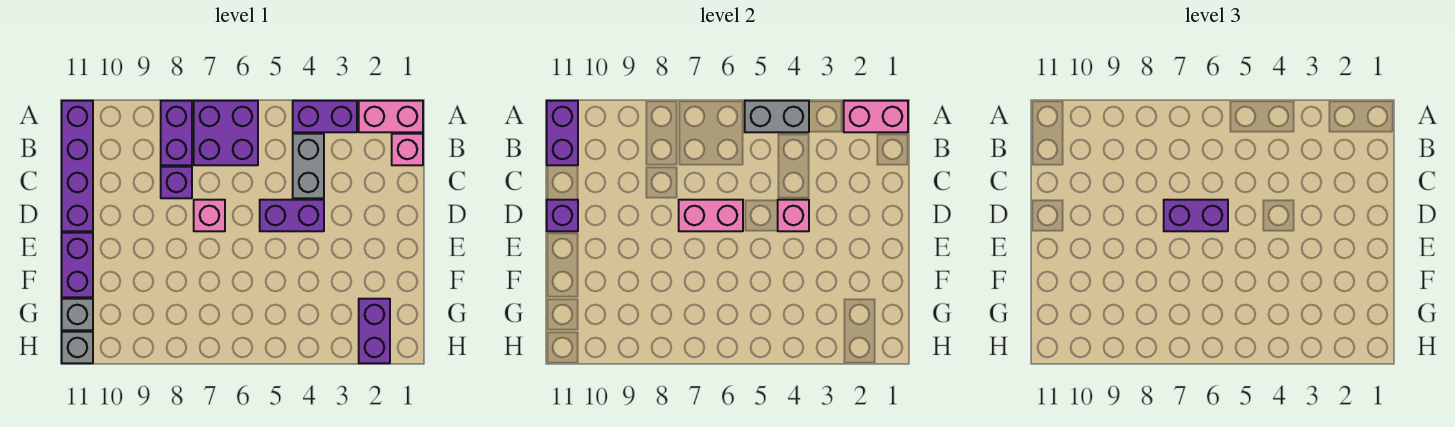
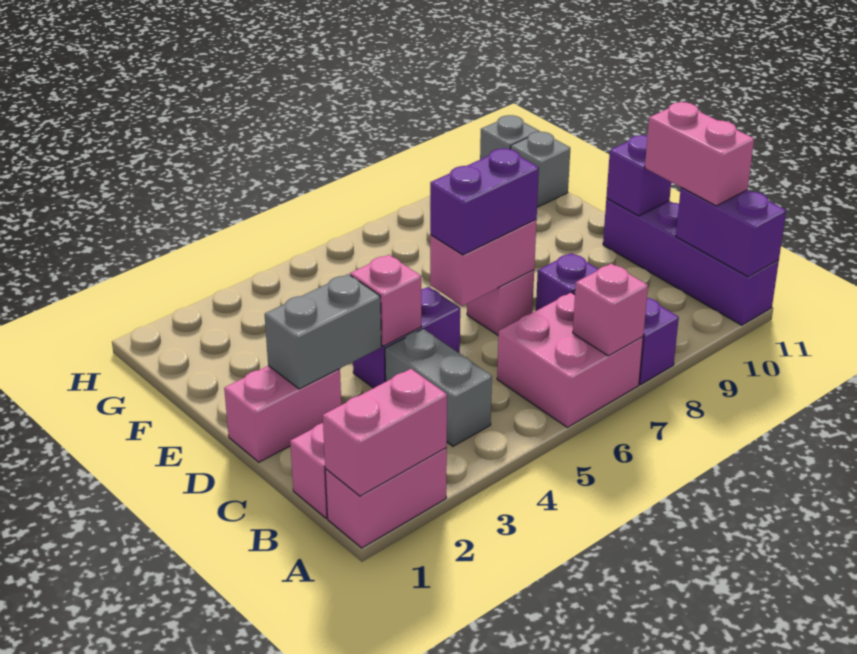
purple brick A3:A4 level 1 -> none
grey brick A4:A5 level 2 -> grey brick D2:D3 level 2
purple brick A6:B7 level 1 -> pink brick A6:B7 level 1
none -> pink brick A7 level 2
none -> pink brick B11:C11 level 3
none -> pink brick D1:D2 level 1
purple brick E11:F11 level 1 -> none
purple brick G2:H2 level 1 -> none

